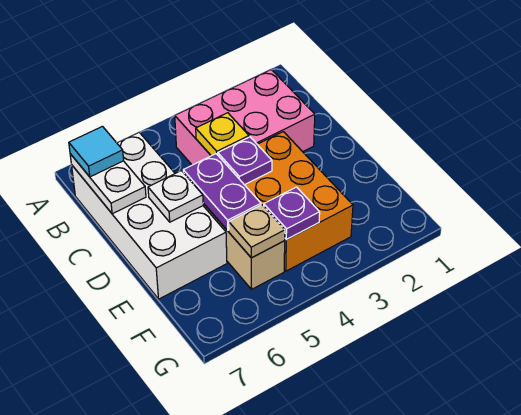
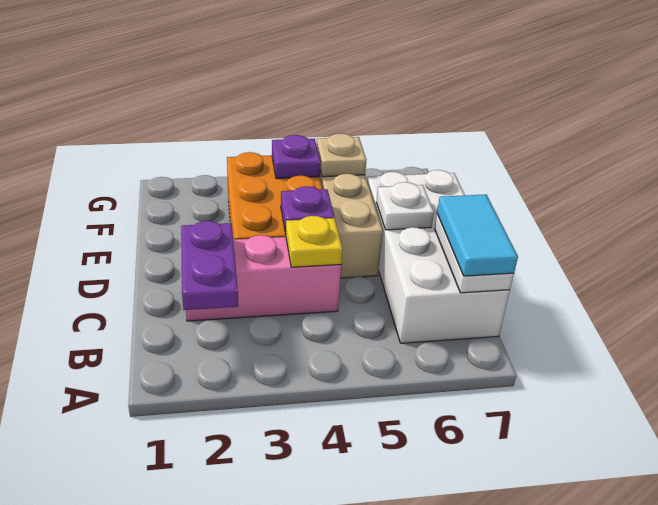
pink brick B2:C4 level 1 -> pink brick C2:C4 level 1
cyan tile B7 level 3 -> cyan tile B7:C7 level 3
purple plate D5:E5 level 2 -> purple plate B2:C2 level 2

